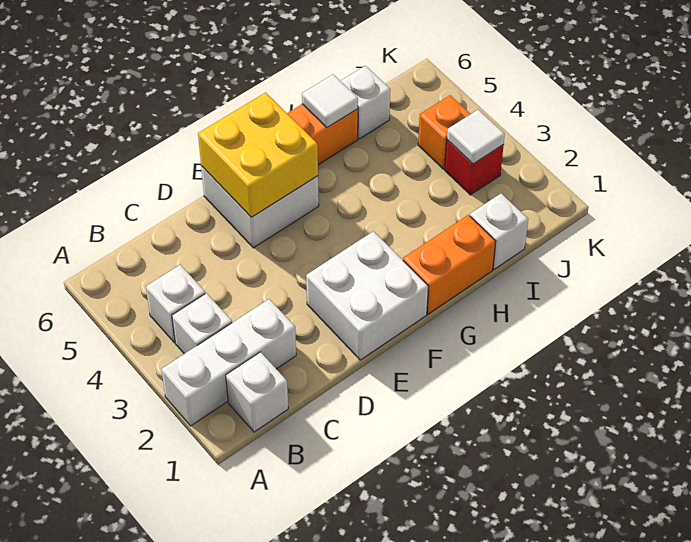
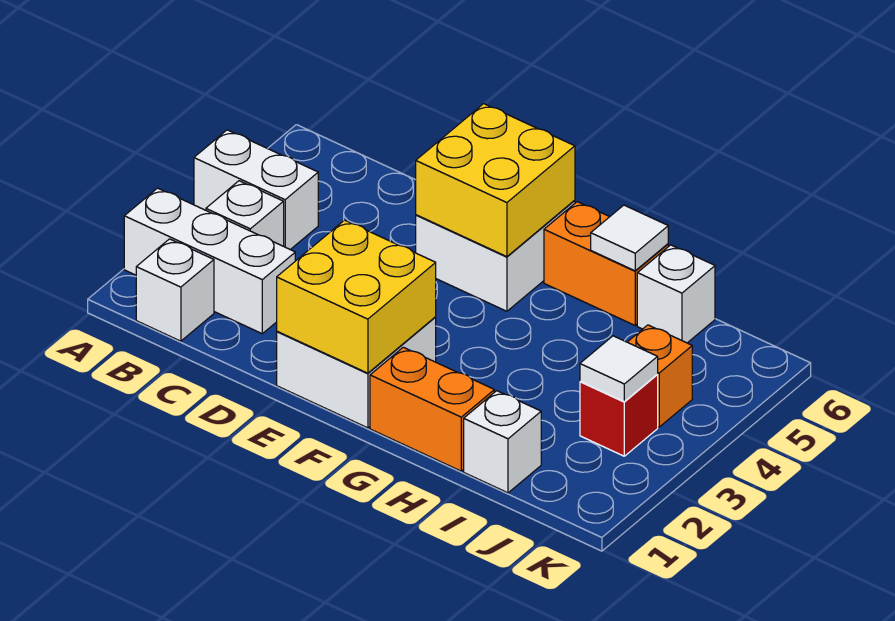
white brick B4 level 1 -> white brick A4:B4 level 1
none -> yellow brick E1:F2 level 2

